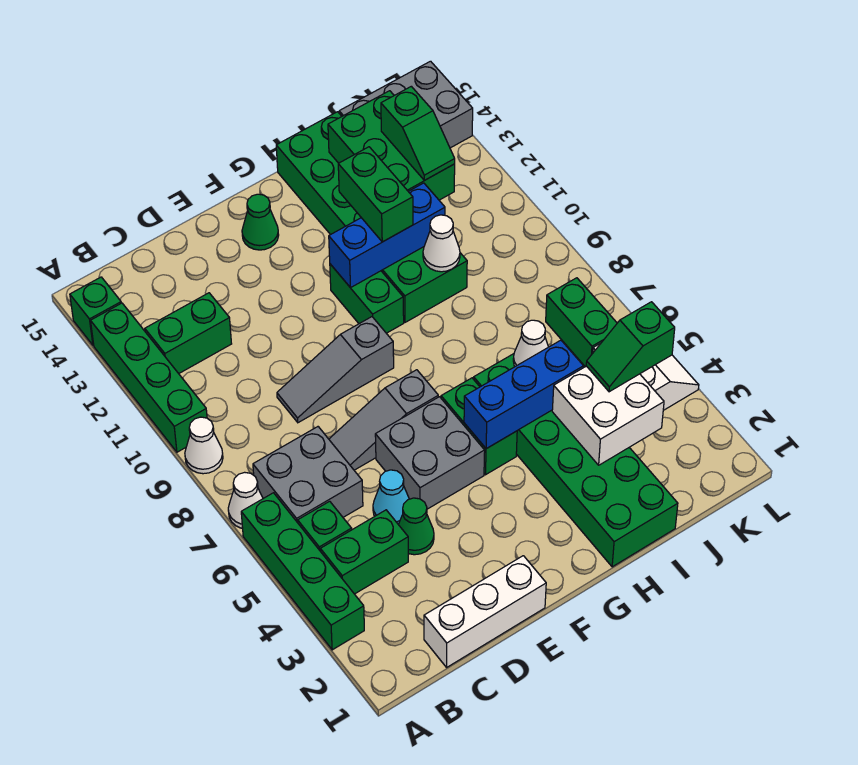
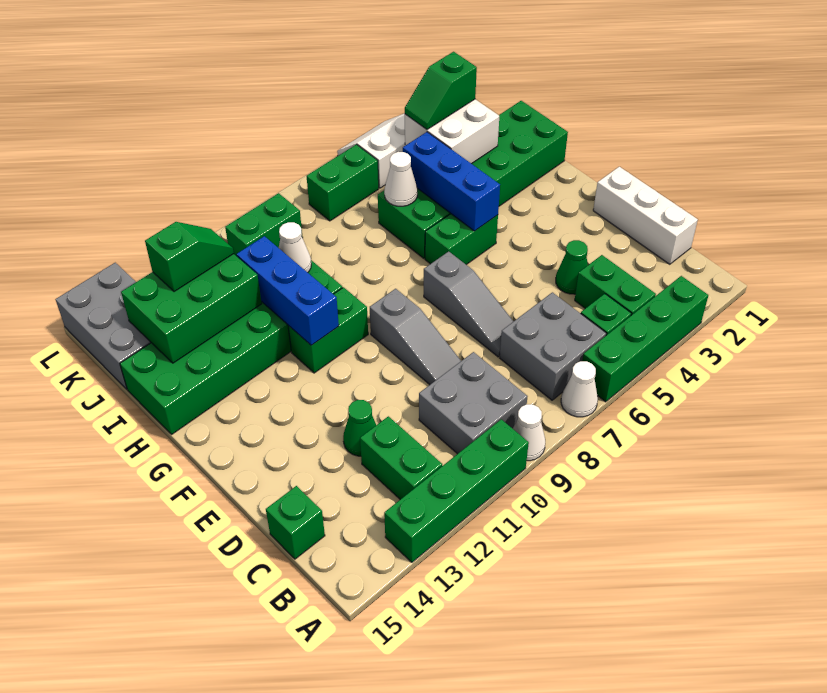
green brick A14 level 1 -> green brick C15 level 1
cyan cone D5 level 1 -> none
grey brick E5:F6 level 1 -> grey brick B9:C10 level 1
green cone F14 level 1 -> green cone D12 level 1
green brick H11:H12 level 3 -> green brick K9:K10 level 1
green slope J4:K4 level 3 top K -> green slope J3:J4 level 3 top 3

